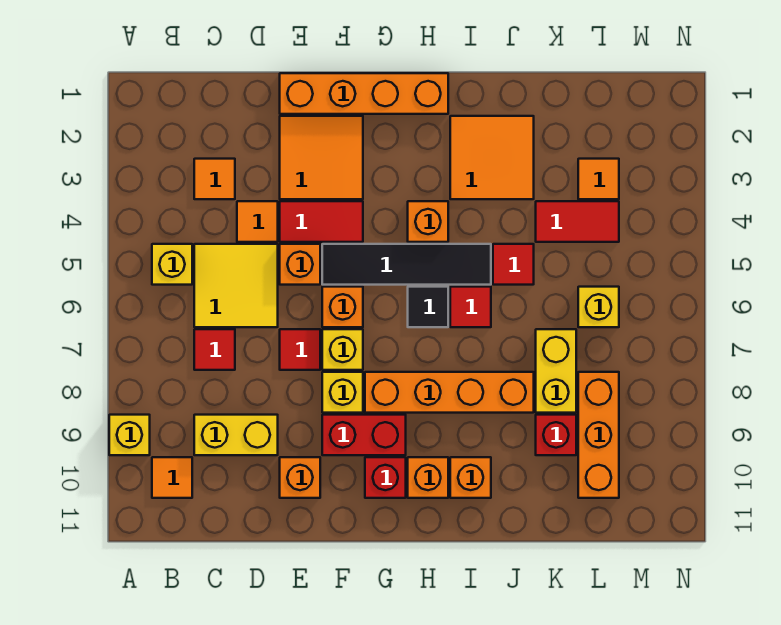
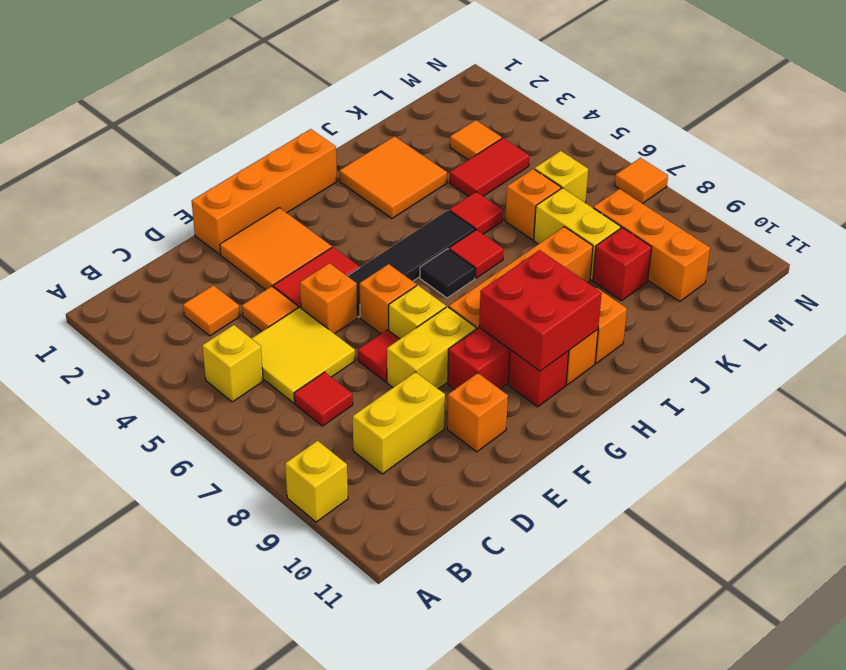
orange tile B10 level 1 -> orange tile N7 level 1
yellow brick F8 level 1 -> yellow brick E8:F8 level 1
none -> red brick G9:H10 level 2
orange brick H4 level 1 -> orange brick K6 level 1

